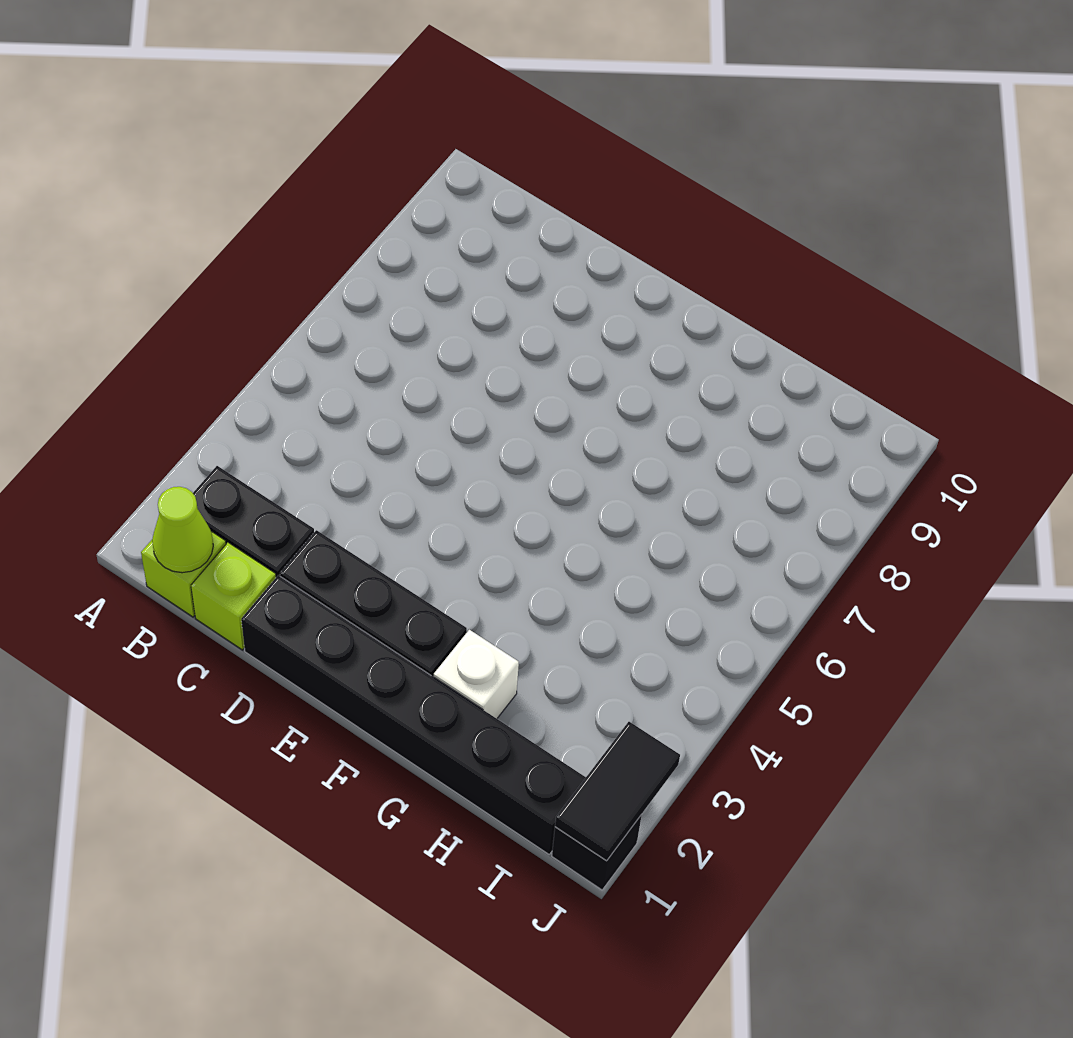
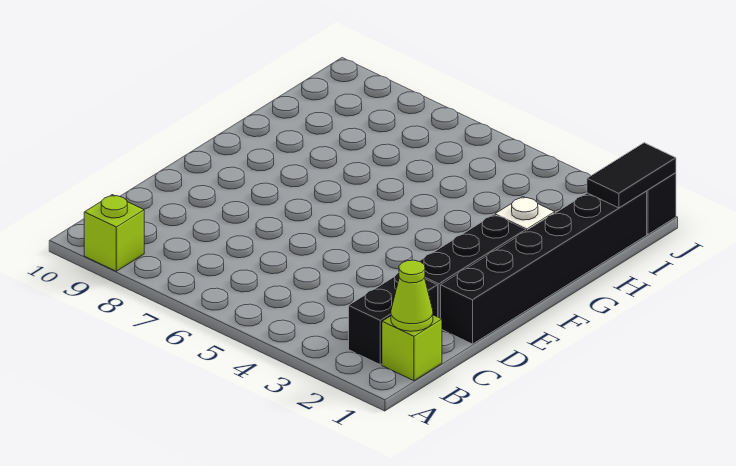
lime brick C1 level 1 -> lime brick A9 level 1
black tile J1:J2 level 2 -> black tile I1:J1 level 2

